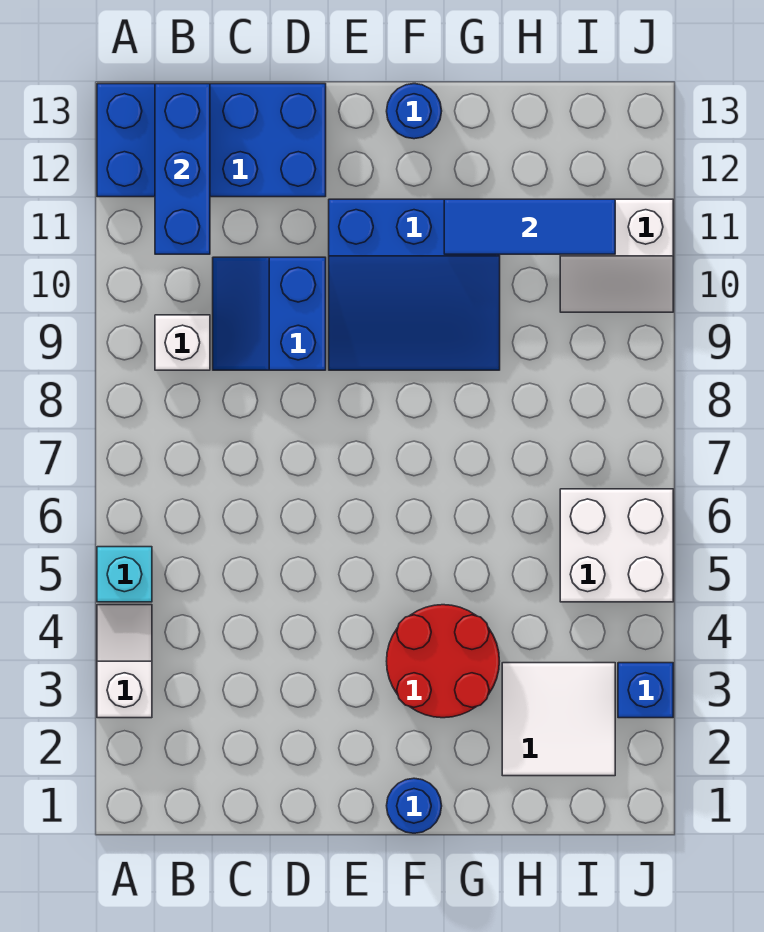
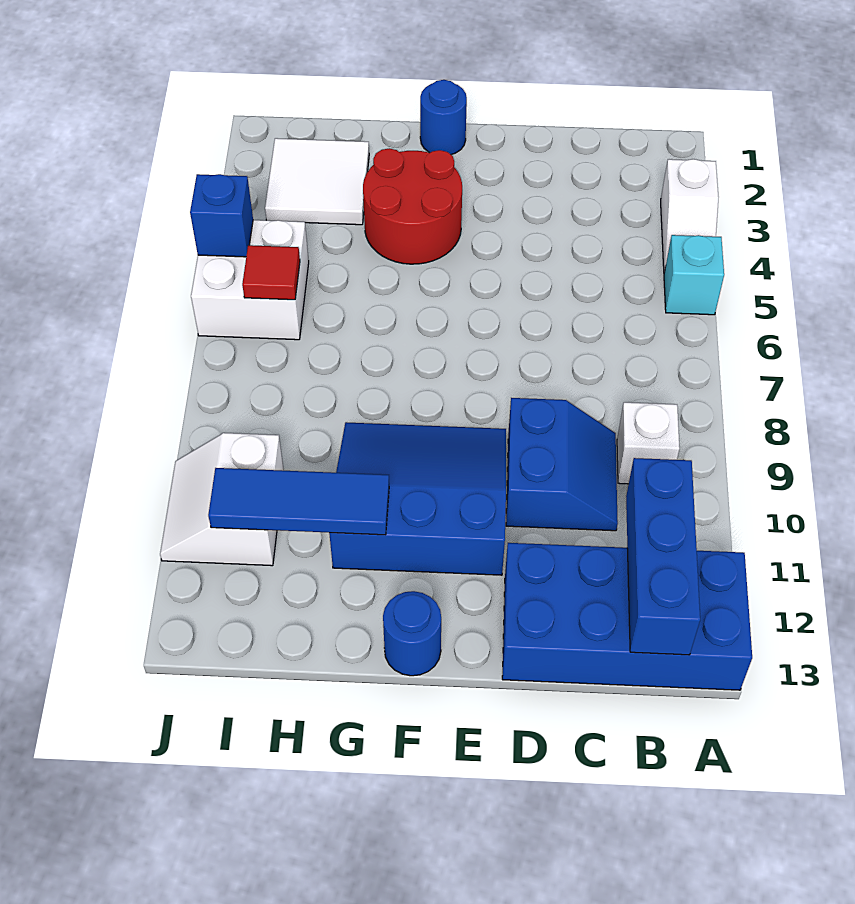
none -> red tile I6 level 2
white slope I10:J11 level 1 top 11 -> white slope I10:J11 level 1 top I
blue brick J3 level 1 -> blue brick J5 level 2

